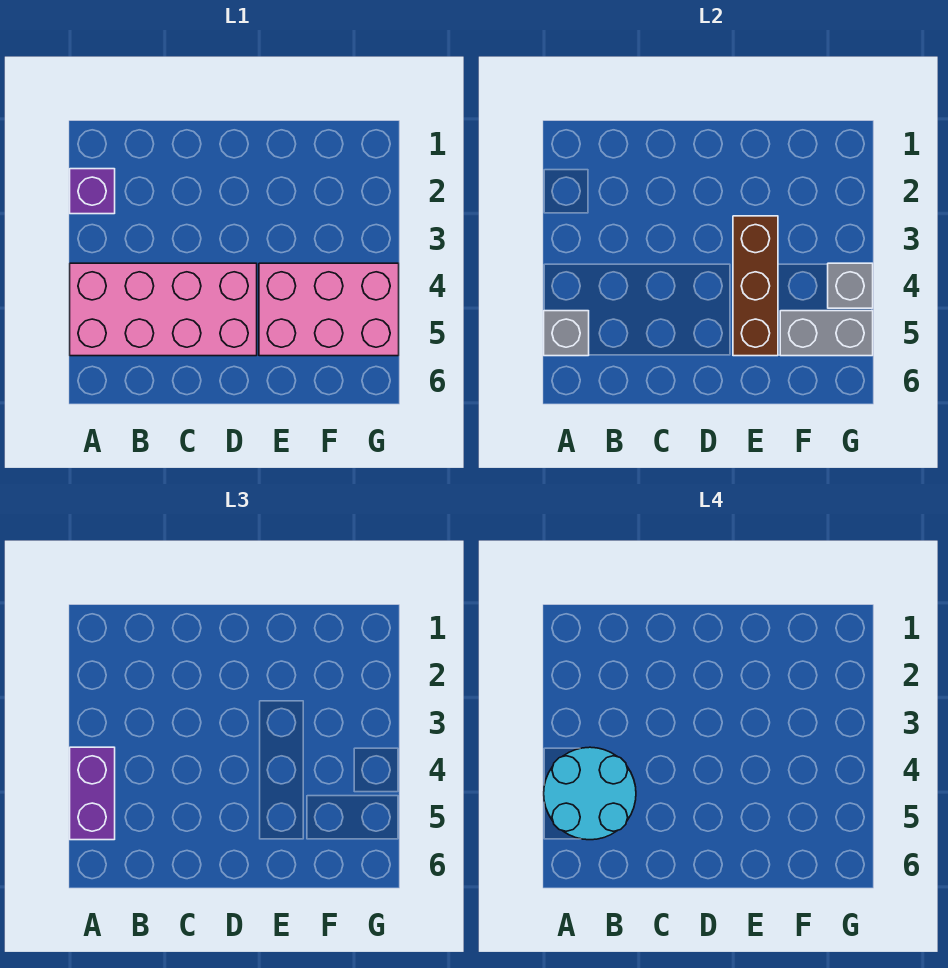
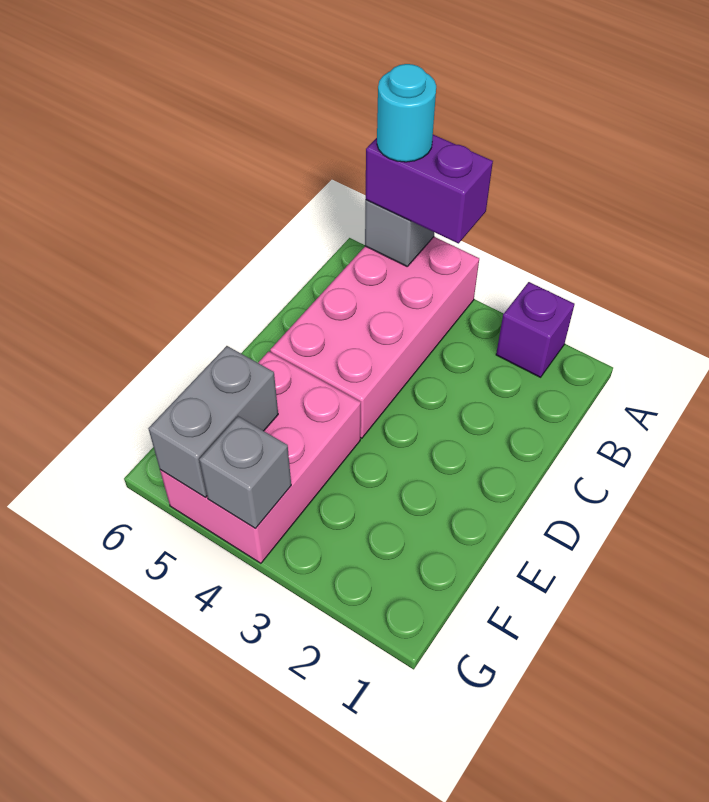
cyan round brick A4:B5 level 4 -> cyan round brick A5 level 4
brown brick E3:E5 level 2 -> none

